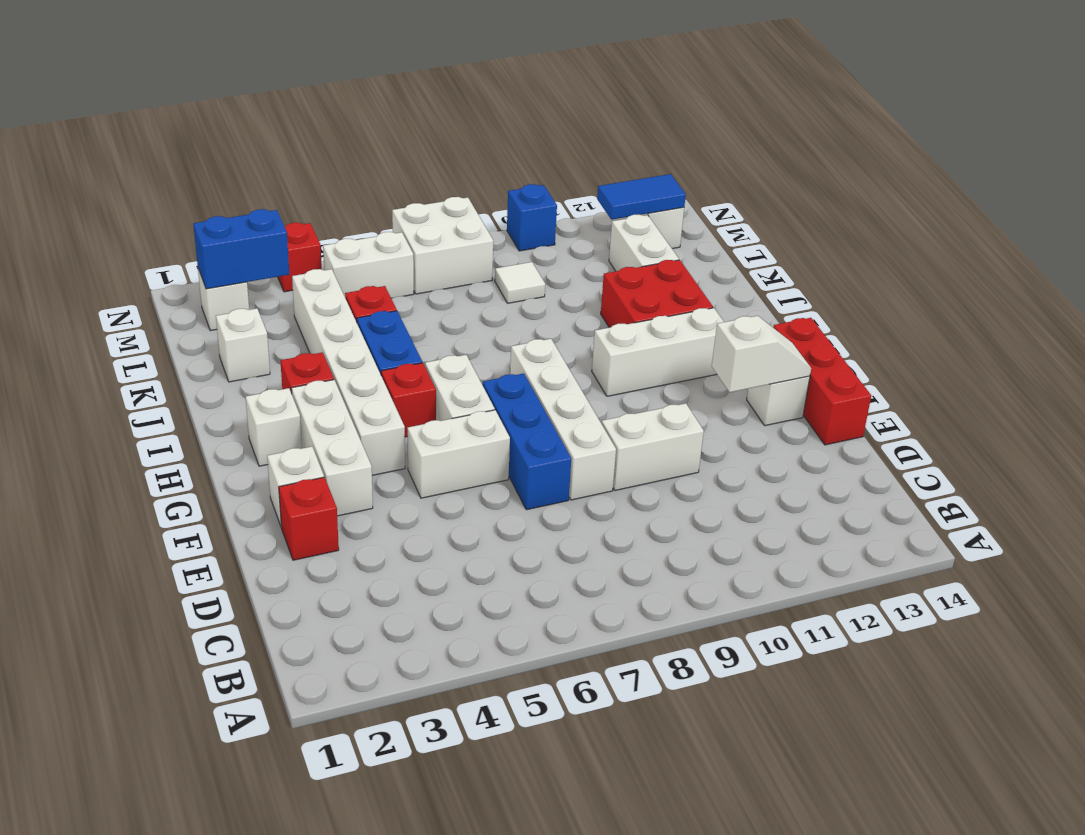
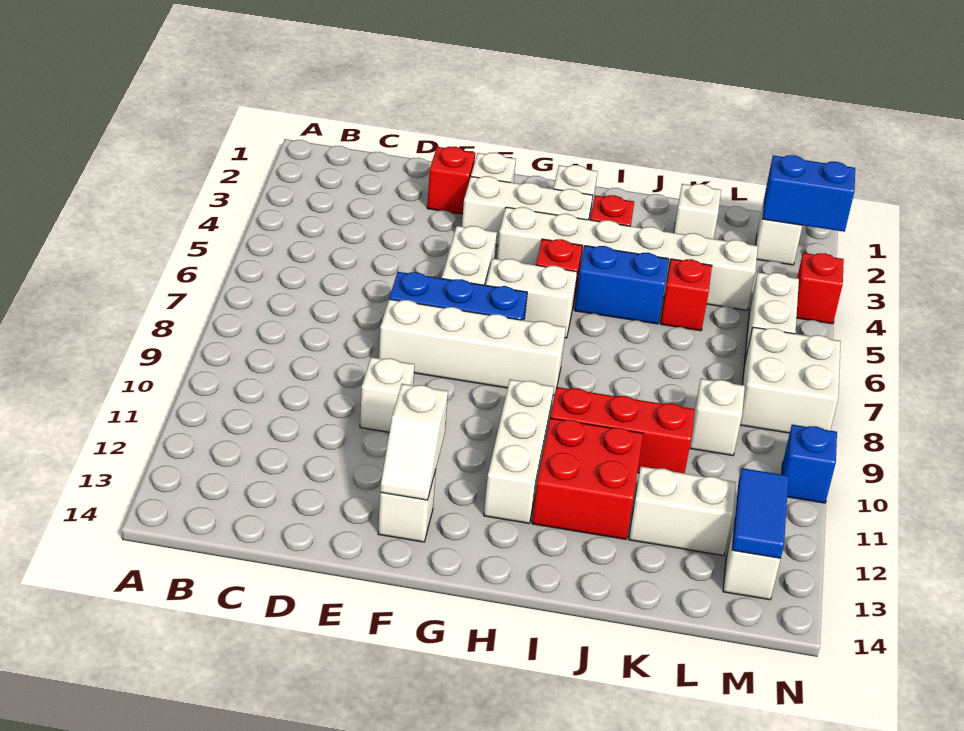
white brick E9:E10 level 1 -> white brick E10 level 1
red brick E14:G14 level 1 -> red brick I10:K10 level 1
white tile L9 level 1 -> white brick L9 level 1
blue brick M2:M3 level 2 -> blue brick M2:N2 level 2

